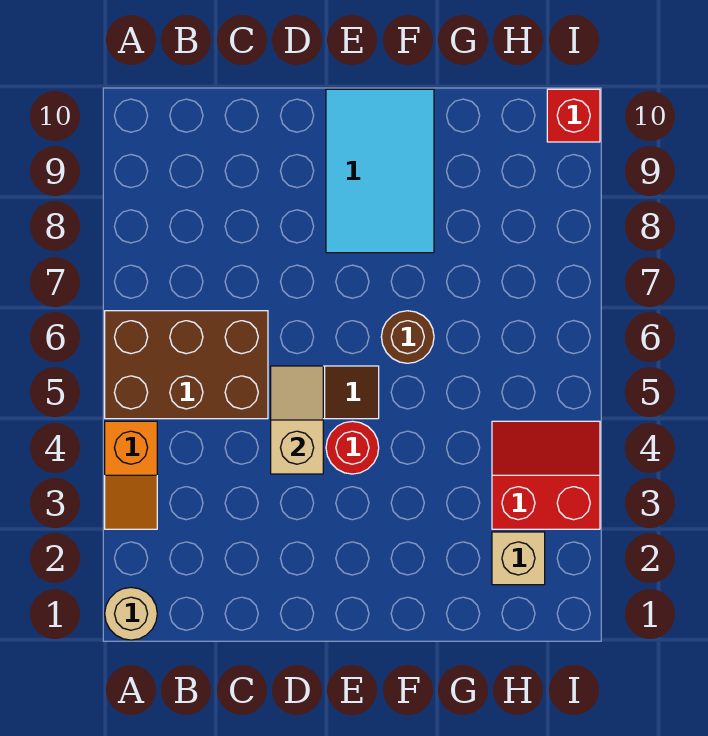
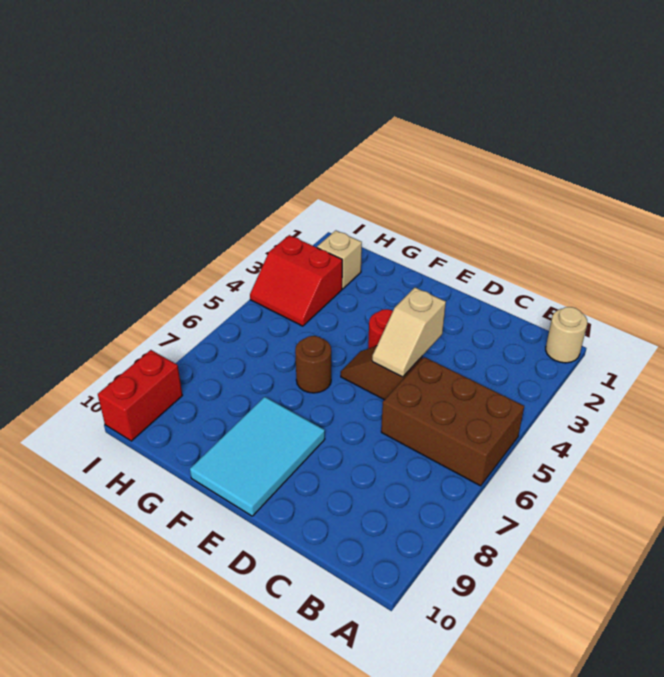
orange slope A3:A4 level 1 top 4 -> none
red brick I10 level 1 -> red brick I9:I10 level 1

